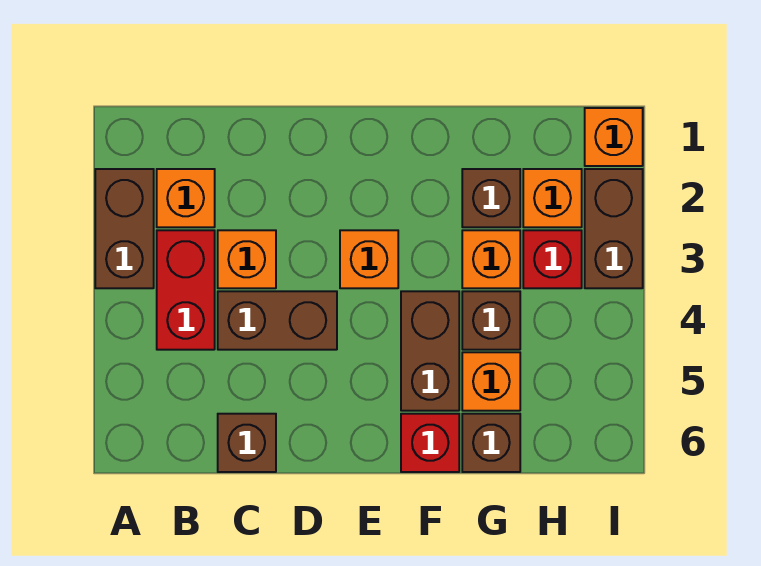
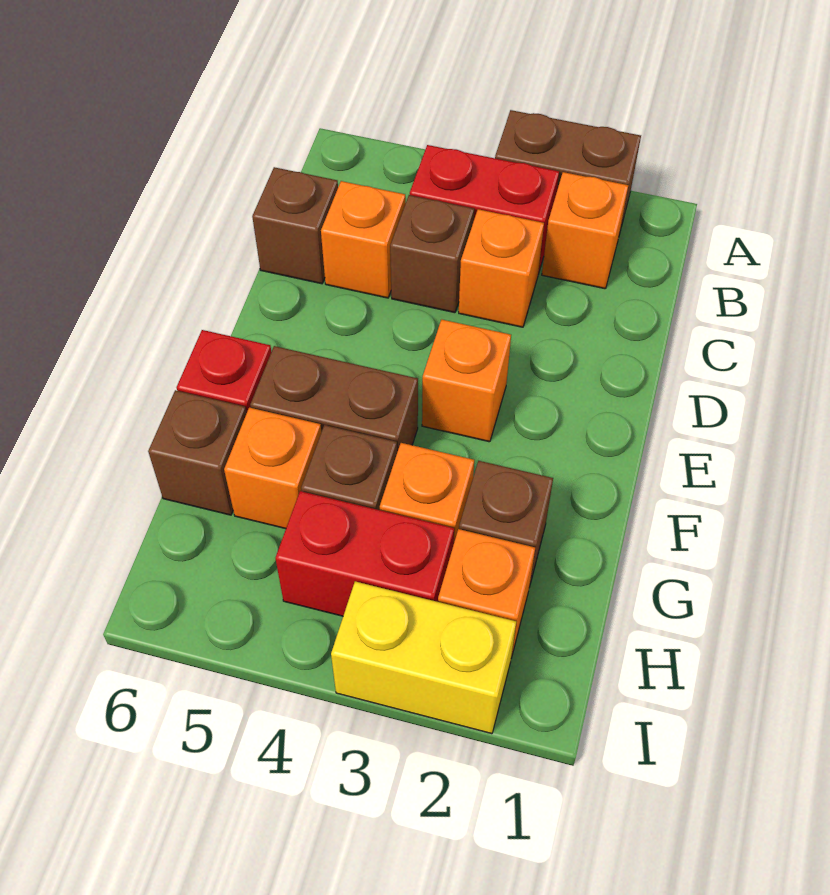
brown brick C4:D4 level 1 -> brown brick C4 level 1
red brick H3 level 1 -> red brick H3:H4 level 1
orange brick I1 level 1 -> orange brick C5 level 1
brown brick I2:I3 level 1 -> yellow brick I2:I3 level 1

